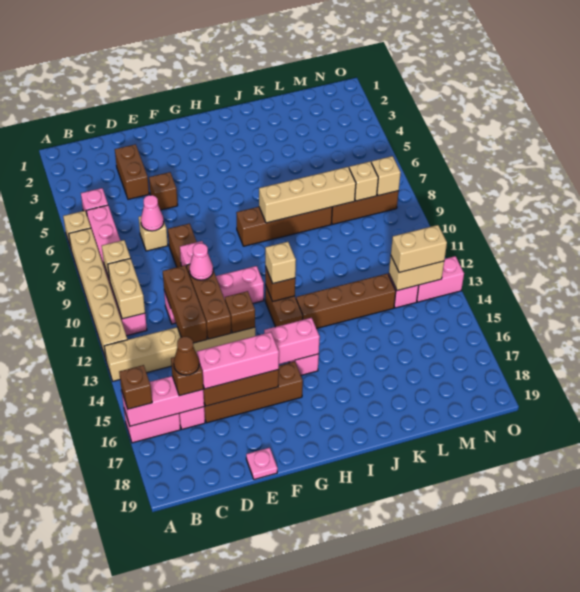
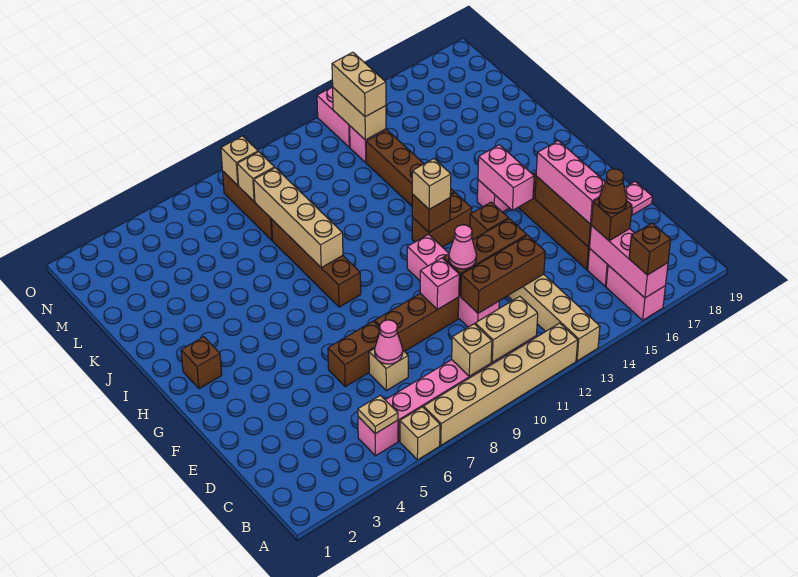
none -> tan plate B5 level 2
brown brick D3:D4 level 1 -> brown brick E6:E7 level 1
brown brick E5 level 1 -> brown brick H2 level 1

